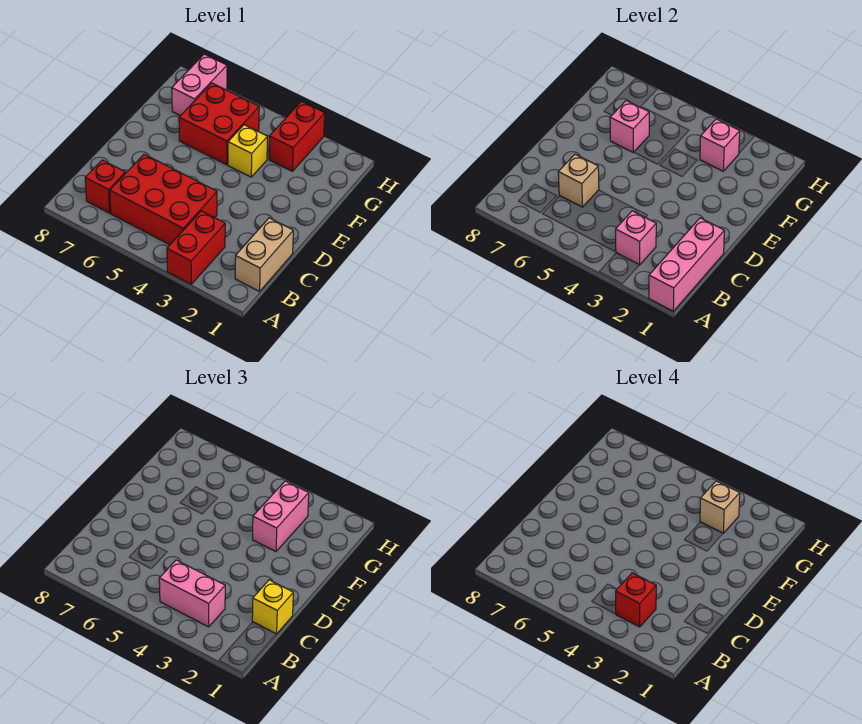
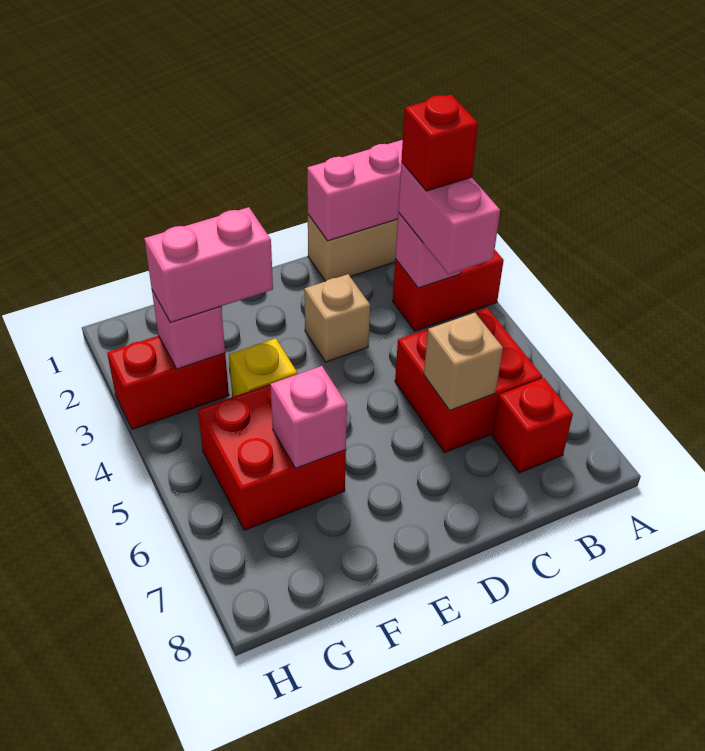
red brick B4:C6 level 1 -> red brick B5:C6 level 1
yellow brick C1 level 3 -> none
tan brick G3 level 4 -> tan brick D3 level 1
pink brick G7:H7 level 1 -> none

